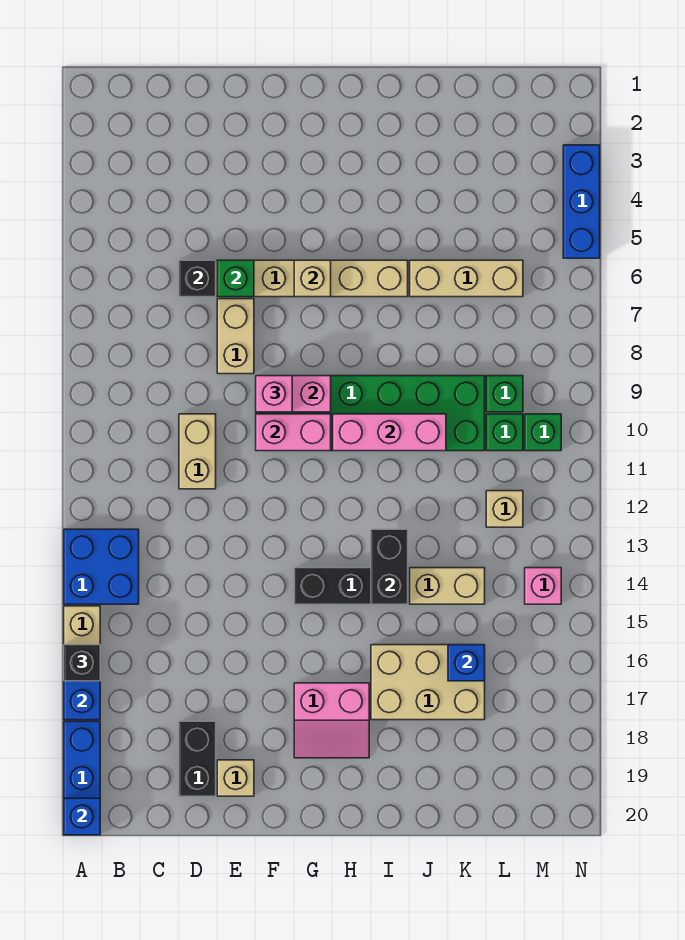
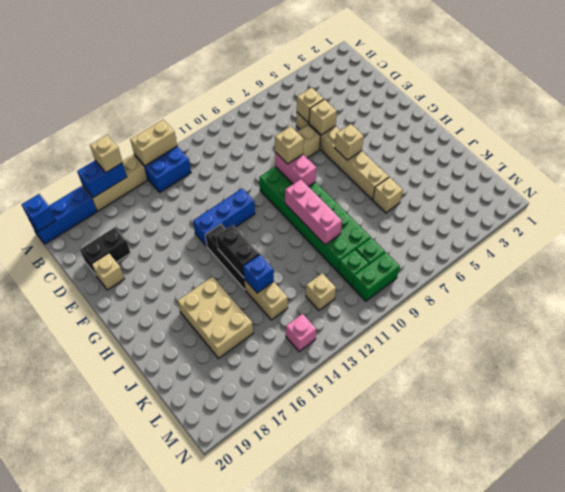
black brick A16 level 3 -> tan brick A16 level 3
black brick D6 level 2 -> tan brick D6 level 2
tan brick D10:D11 level 1 -> tan brick A13:A14 level 2
green brick E6 level 2 -> tan brick E6 level 2
pink brick F9 level 3 -> tan brick F9 level 3
pink brick F10:G10 level 2 -> none
pink slope G17:H18 level 1 top 17 -> none
black brick I13:I14 level 2 -> black brick H14:I14 level 2
tan brick J6:L6 level 1 -> tan brick J6 level 1
blue brick K16 level 2 -> blue brick J14 level 2
green brick M10 level 1 -> green brick M9:M10 level 1
blue brick N3:N5 level 1 -> blue brick F12:F14 level 1

